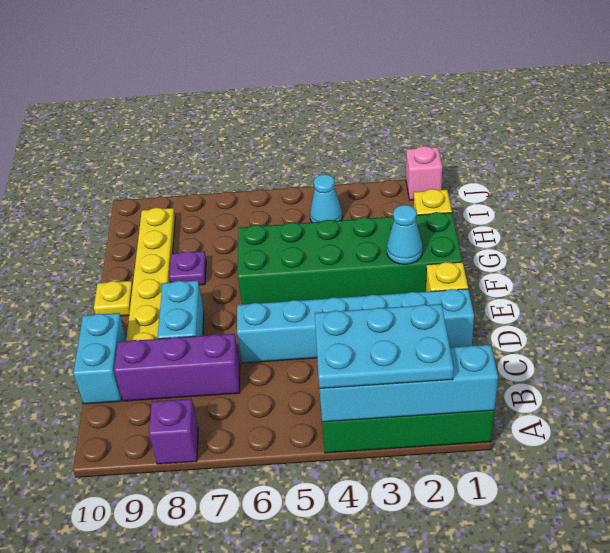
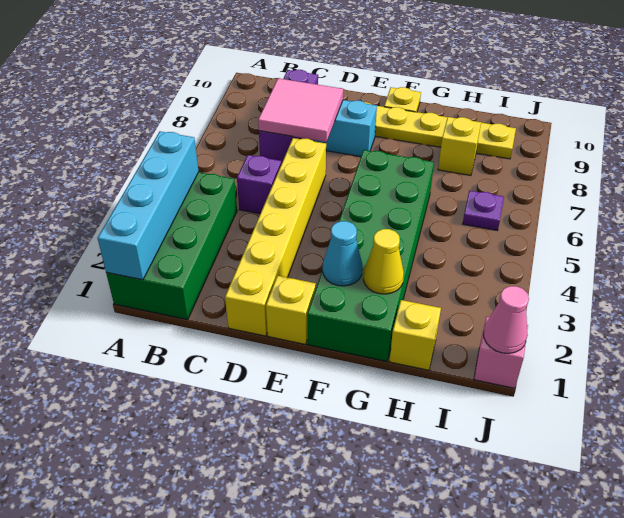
cyan plate A2:B4 level 3 -> none
purple brick A8 level 1 -> purple brick C5 level 1
none -> pink tile C7:D8 level 2
cyan brick C10:D10 level 1 -> none
cyan brick D1:D6 level 1 -> yellow brick D1:D6 level 1
none -> yellow cone G2 level 2
purple plate G8 level 1 -> purple plate I6 level 1
none -> yellow brick H8 level 1
cyan cone I4 level 1 -> none
none -> pink cone J1 level 2

